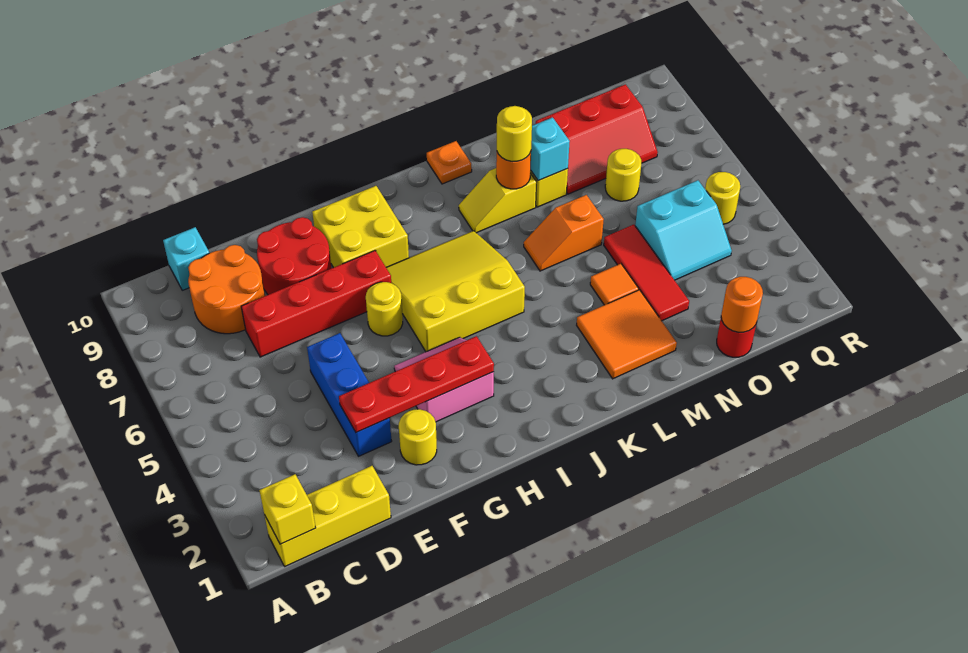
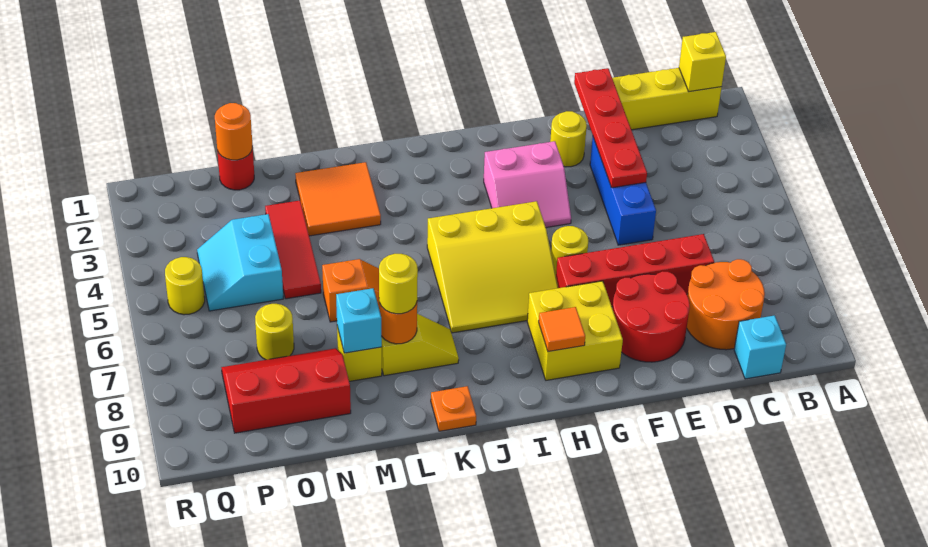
red plate E3:H3 level 2 -> red plate E1:E4 level 2
orange tile M4 level 1 -> orange tile H9 level 2
cyan slope O4:P5 level 1 top 5 -> cyan slope O4:P5 level 1 top O

